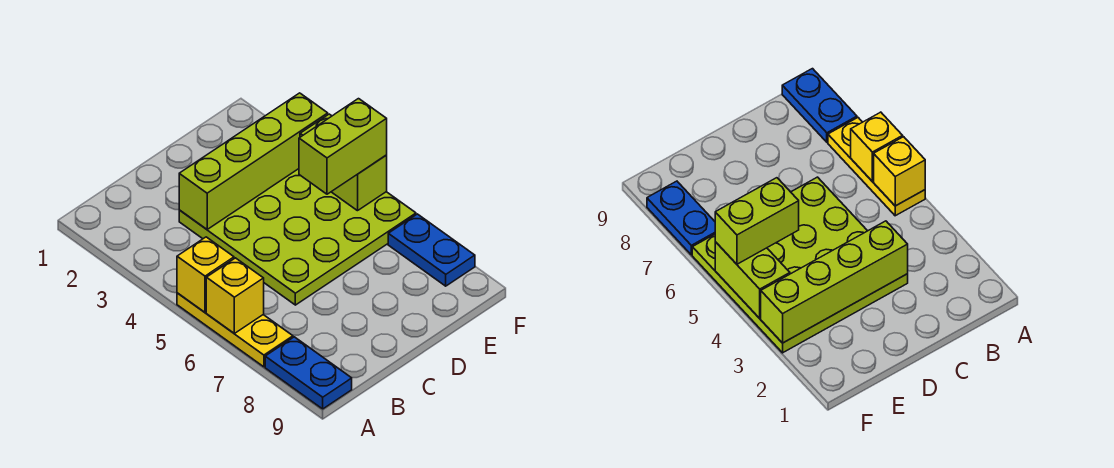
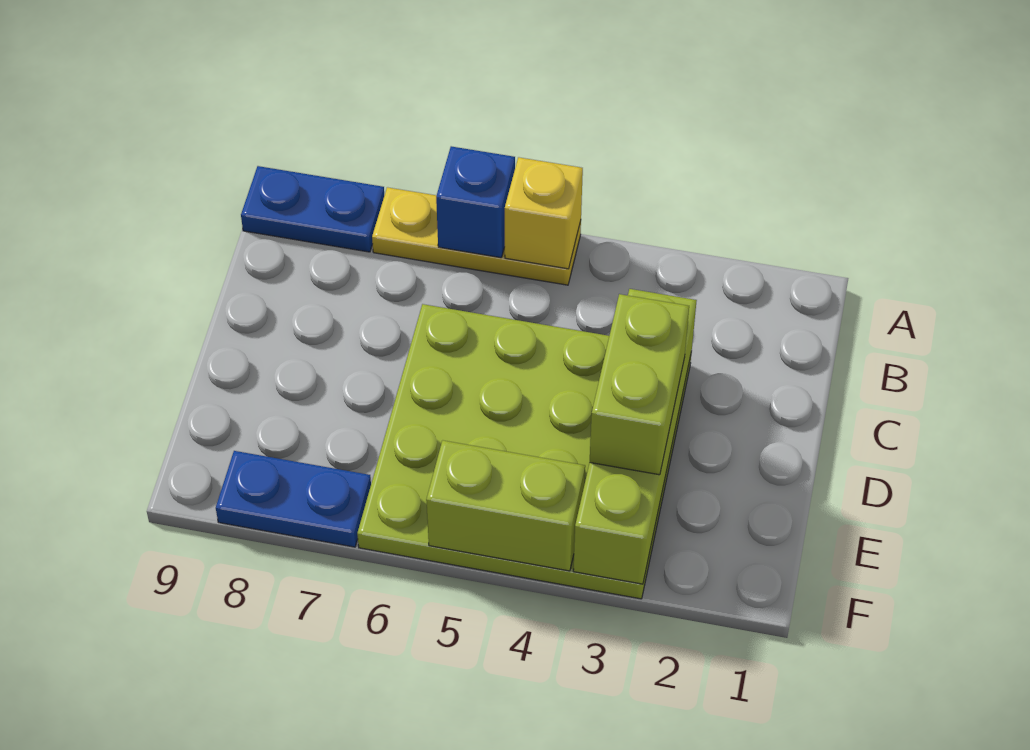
yellow brick A6 level 2 -> blue brick A6 level 2
lime brick E5:F5 level 3 -> lime brick D3:E3 level 3

